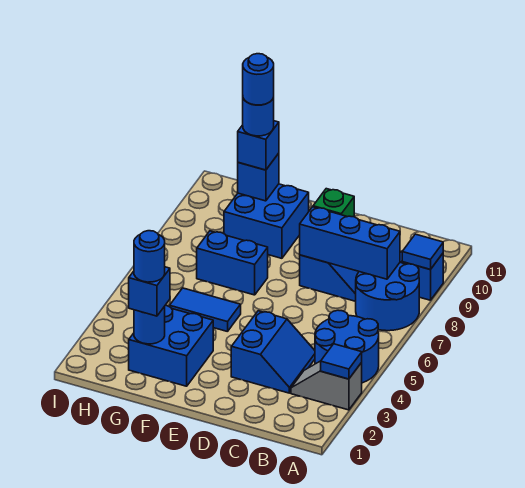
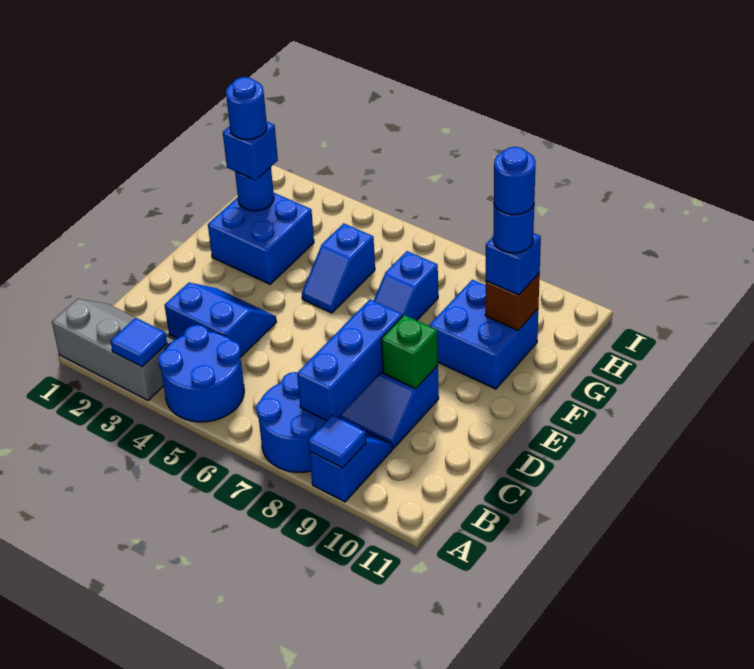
grey slope A3:B3 level 1 top A -> grey slope A1:B3 level 1 top A
blue slope C3:D4 level 1 top D -> blue slope C3:D4 level 1 top C
blue tile F5:G5 level 1 -> blue slope F5:G5 level 1 top G
blue brick F7:G7 level 1 -> blue slope F7:G7 level 1 top G
blue brick G10 level 2 -> brown brick G10 level 2

